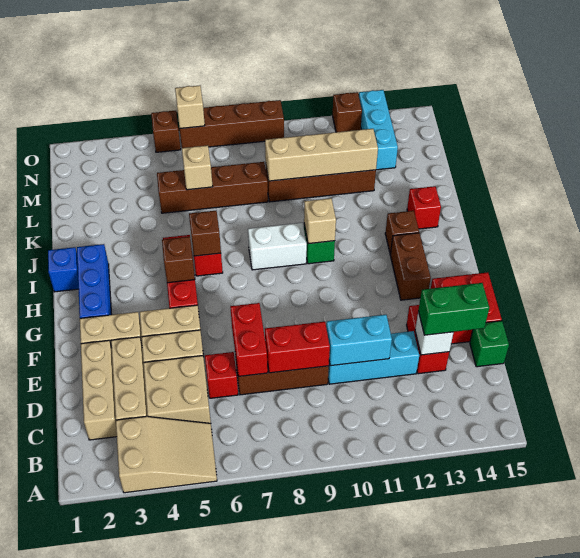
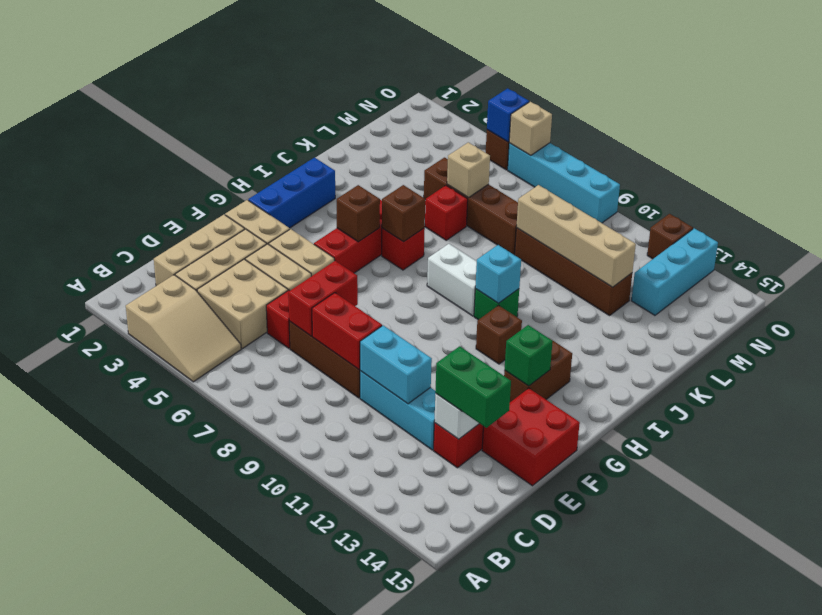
green brick D15 level 1 -> green brick G13 level 2
blue brick I1 level 1 -> blue brick O5 level 2
tan brick I10 level 2 -> cyan brick I10 level 2
brown brick I13 level 1 -> brown brick H11 level 1
red brick J14 level 1 -> red brick K6 level 1
brown brick O6:O9 level 1 -> cyan brick O6:O9 level 1

